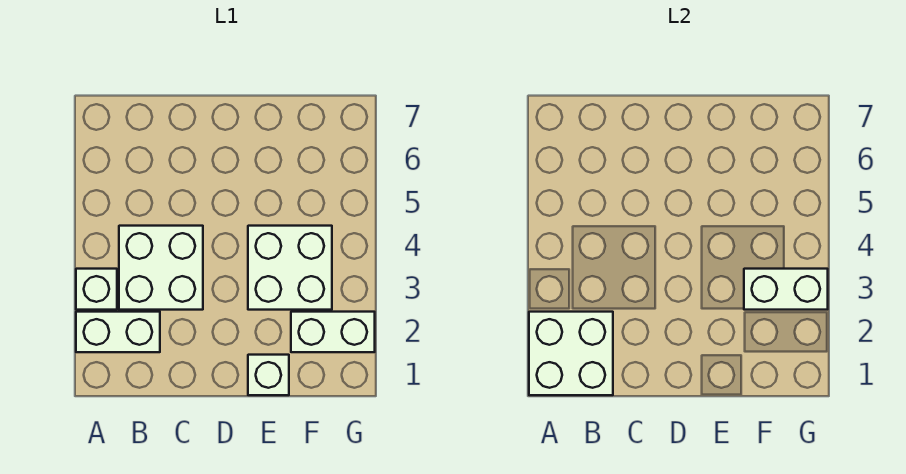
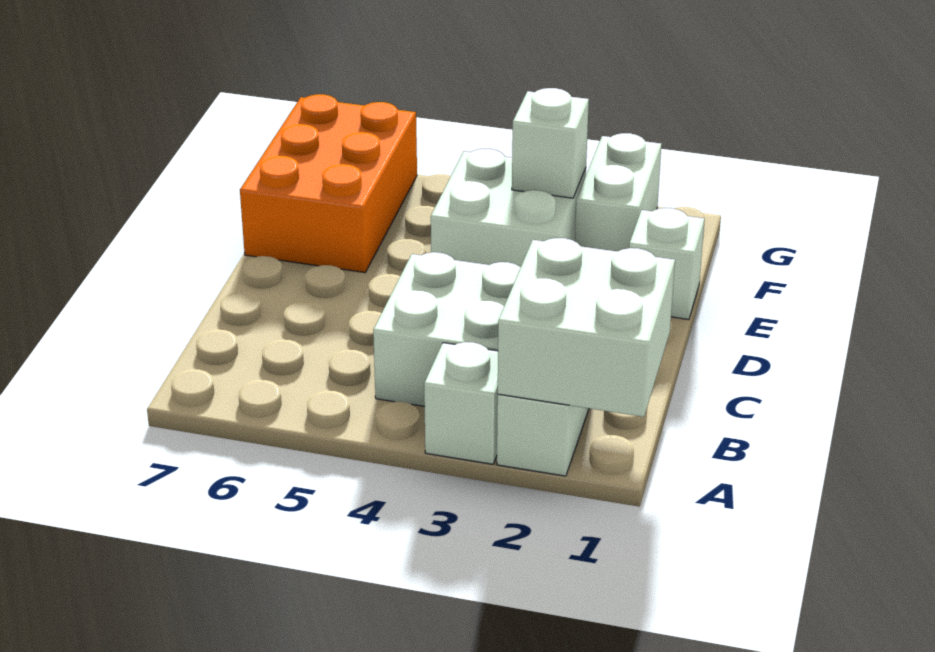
none -> orange brick E6:G7 level 1
white brick F3:G3 level 2 -> white brick F3 level 2

